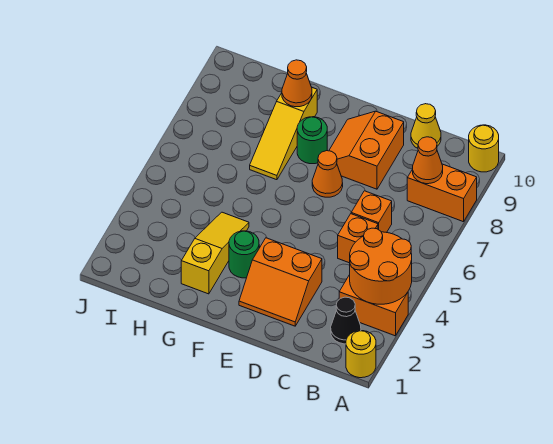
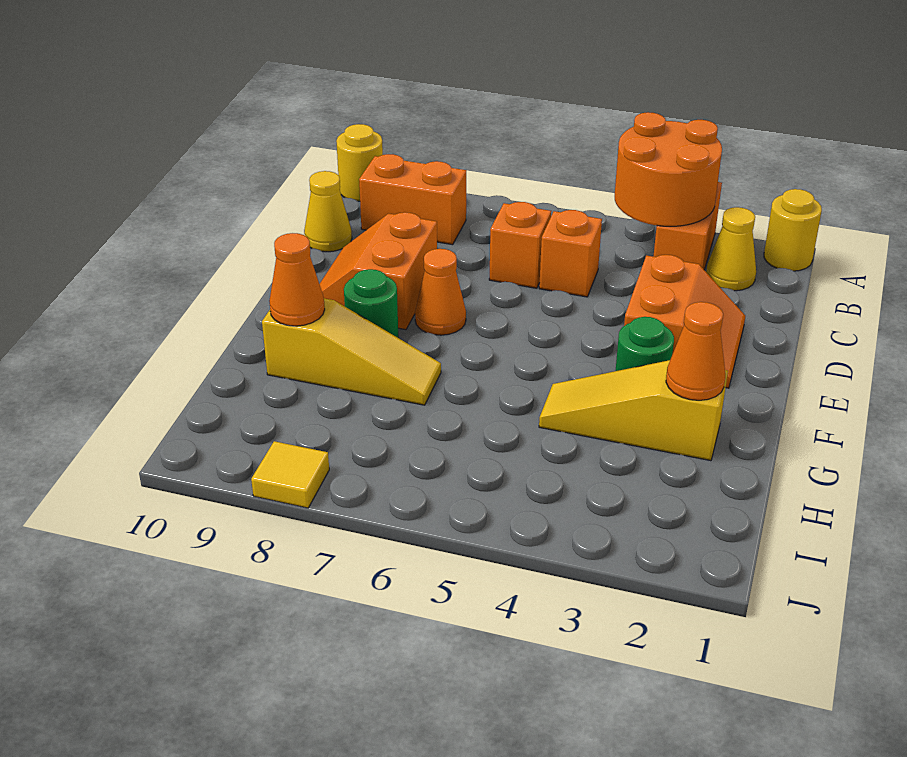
orange brick A8:B8 level 1 -> orange brick B8:B9 level 1
black cone B2 level 1 -> yellow cone B2 level 1
orange cone B8 level 2 -> orange cone G2 level 2
orange slope D8:E9 level 1 top D -> orange slope D8:E9 level 1 top 8
none -> yellow tile J8 level 1

